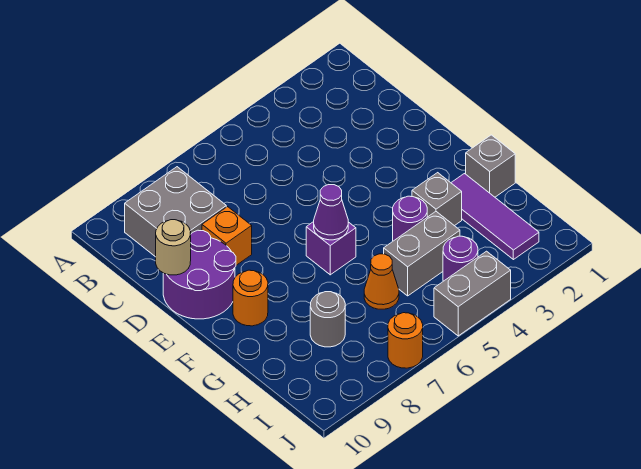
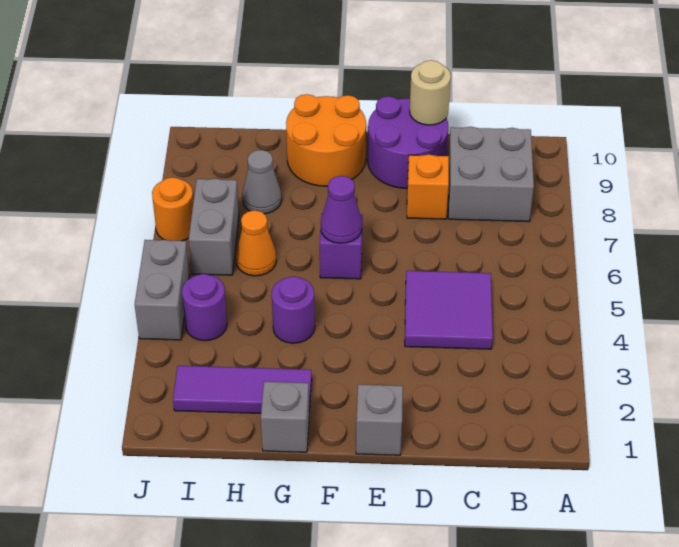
none -> purple tile C4:D5 level 1
orange round brick F9 level 1 -> orange round brick F9:G10 level 1
grey brick G3 level 1 -> grey brick E1 level 1
grey brick H4:H5 level 1 -> grey brick I6:I7 level 1
grey round brick H8 level 1 -> grey cone H8 level 1

